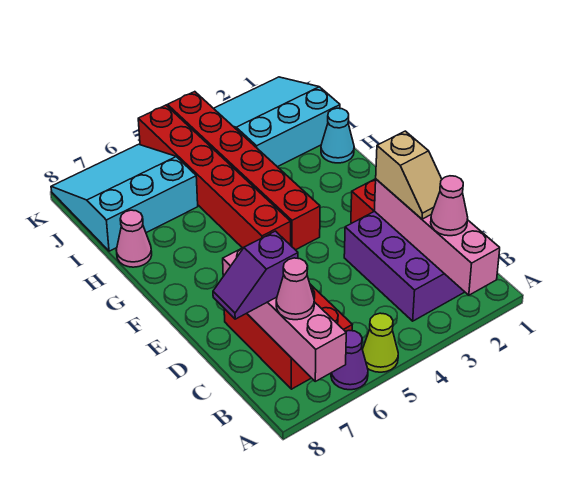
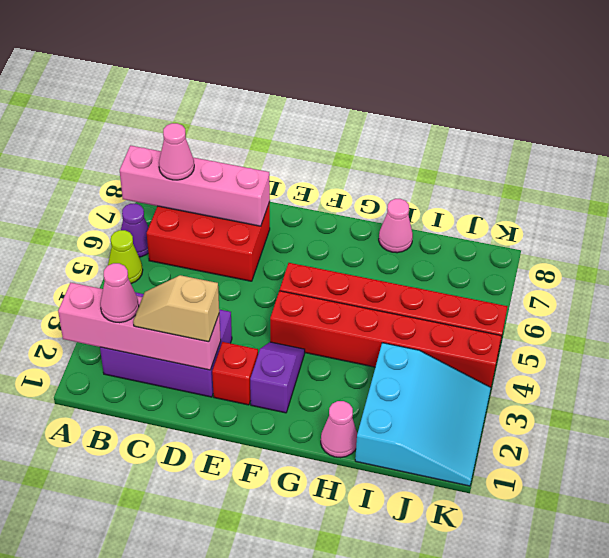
purple slope C7:C8 level 3 top 7 -> purple slope F2:F3 level 1 top 2
cyan cone H1 level 1 -> pink cone H1 level 1
cyan slope I6:K8 level 1 top I -> none

